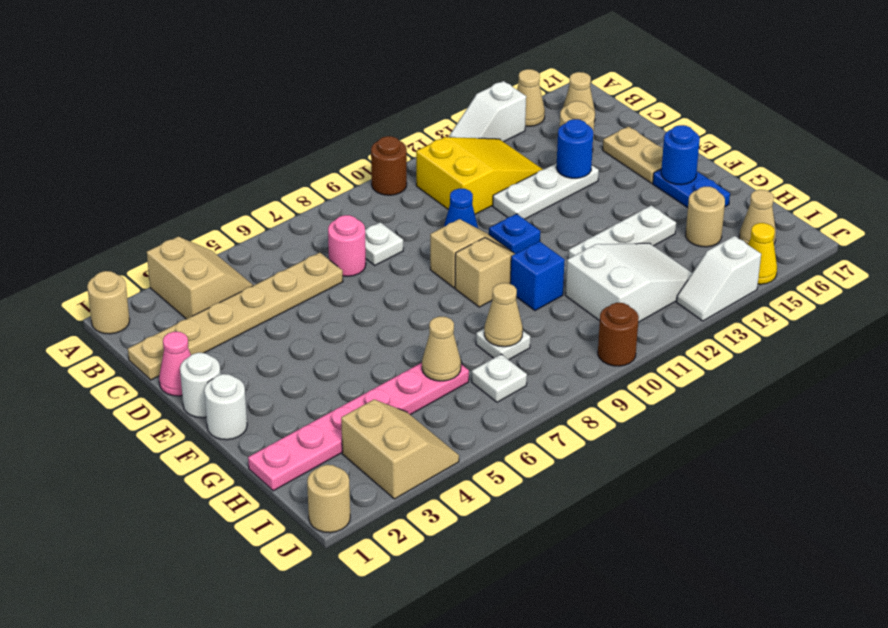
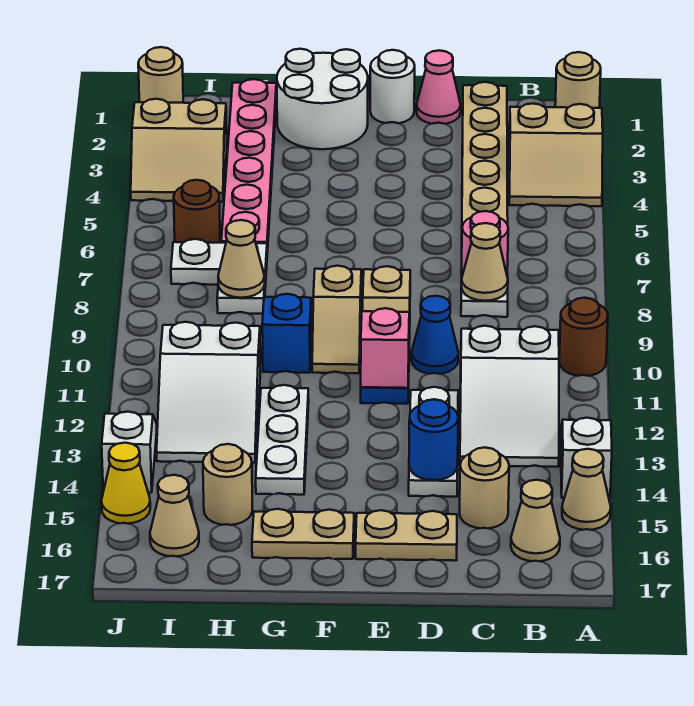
yellow slope B11:C13 level 1 top 11 -> white slope B11:C13 level 1 top 11
none -> pink brick E11 level 2
white round brick F1 level 1 -> white round brick F1:G2 level 1
blue plate F16:G16 level 1 -> tan plate F16:G16 level 1
blue round brick F16 level 2 -> none
tan cone H6 level 2 -> tan cone C8 level 2
white plate I7 level 1 -> white plate H7:I7 level 1
brown round brick J10 level 1 -> brown round brick I6 level 1

